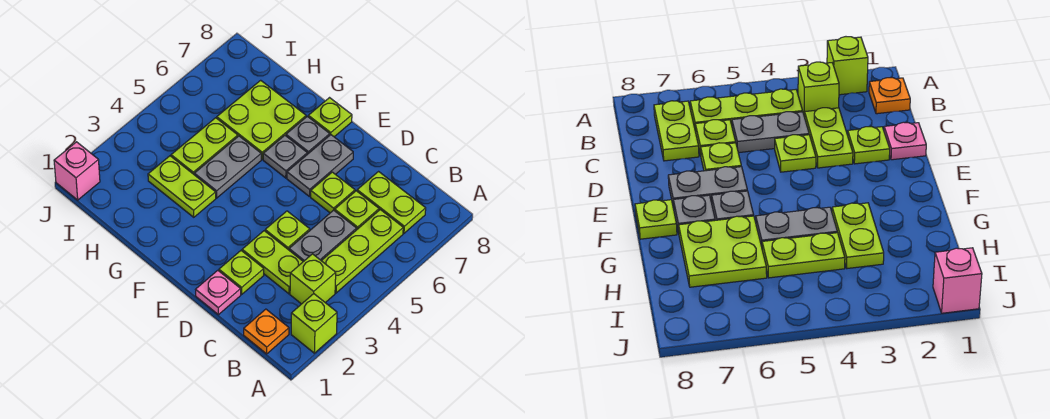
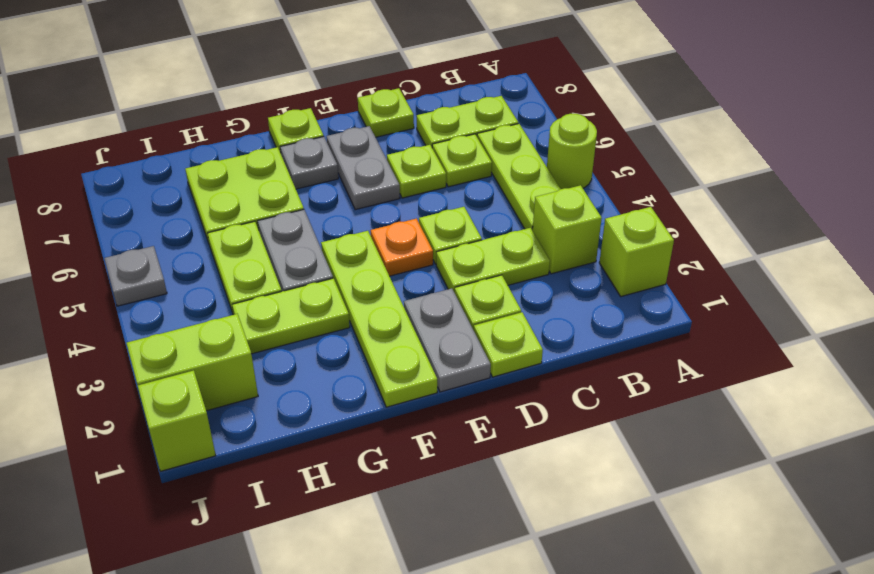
none -> lime round brick A5 level 1
orange plate B1 level 1 -> orange plate E4 level 1
grey plate C4:C5 level 1 -> grey plate E1:E2 level 1
pink plate D1 level 1 -> lime plate D1 level 1
none -> lime plate D8 level 1
none -> lime plate F1:F4 level 1
grey plate F6 level 1 -> grey plate J5 level 1
none -> lime brick I2:J2 level 1
pink brick J1 level 1 -> lime brick J1 level 1

